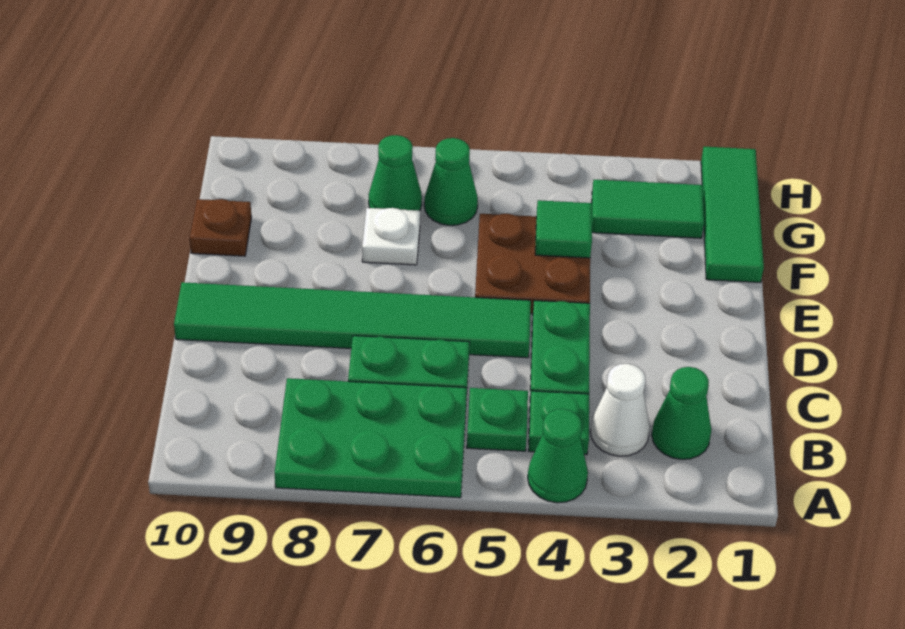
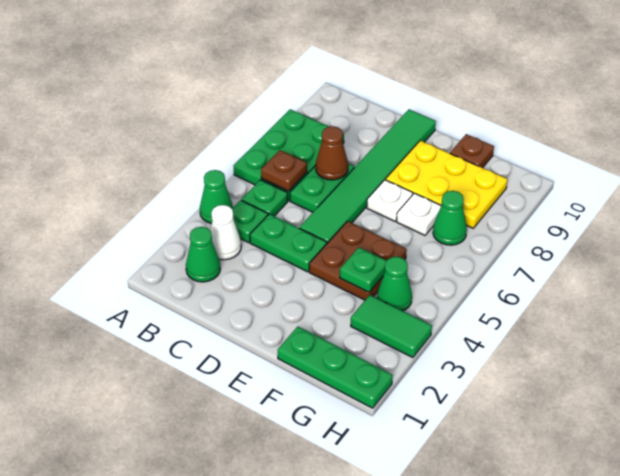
none -> brown plate B6 level 2
none -> brown cone C7 level 2
none -> white plate E7 level 1
none -> yellow plate E8:G9 level 1
green tile F1:H1 level 1 -> green plate F1:H1 level 1
green tile F4 level 2 -> green plate F4 level 2
green tile G2:G3 level 1 -> green tile G3:H3 level 1
green cone G6 level 1 -> green cone G4 level 1

